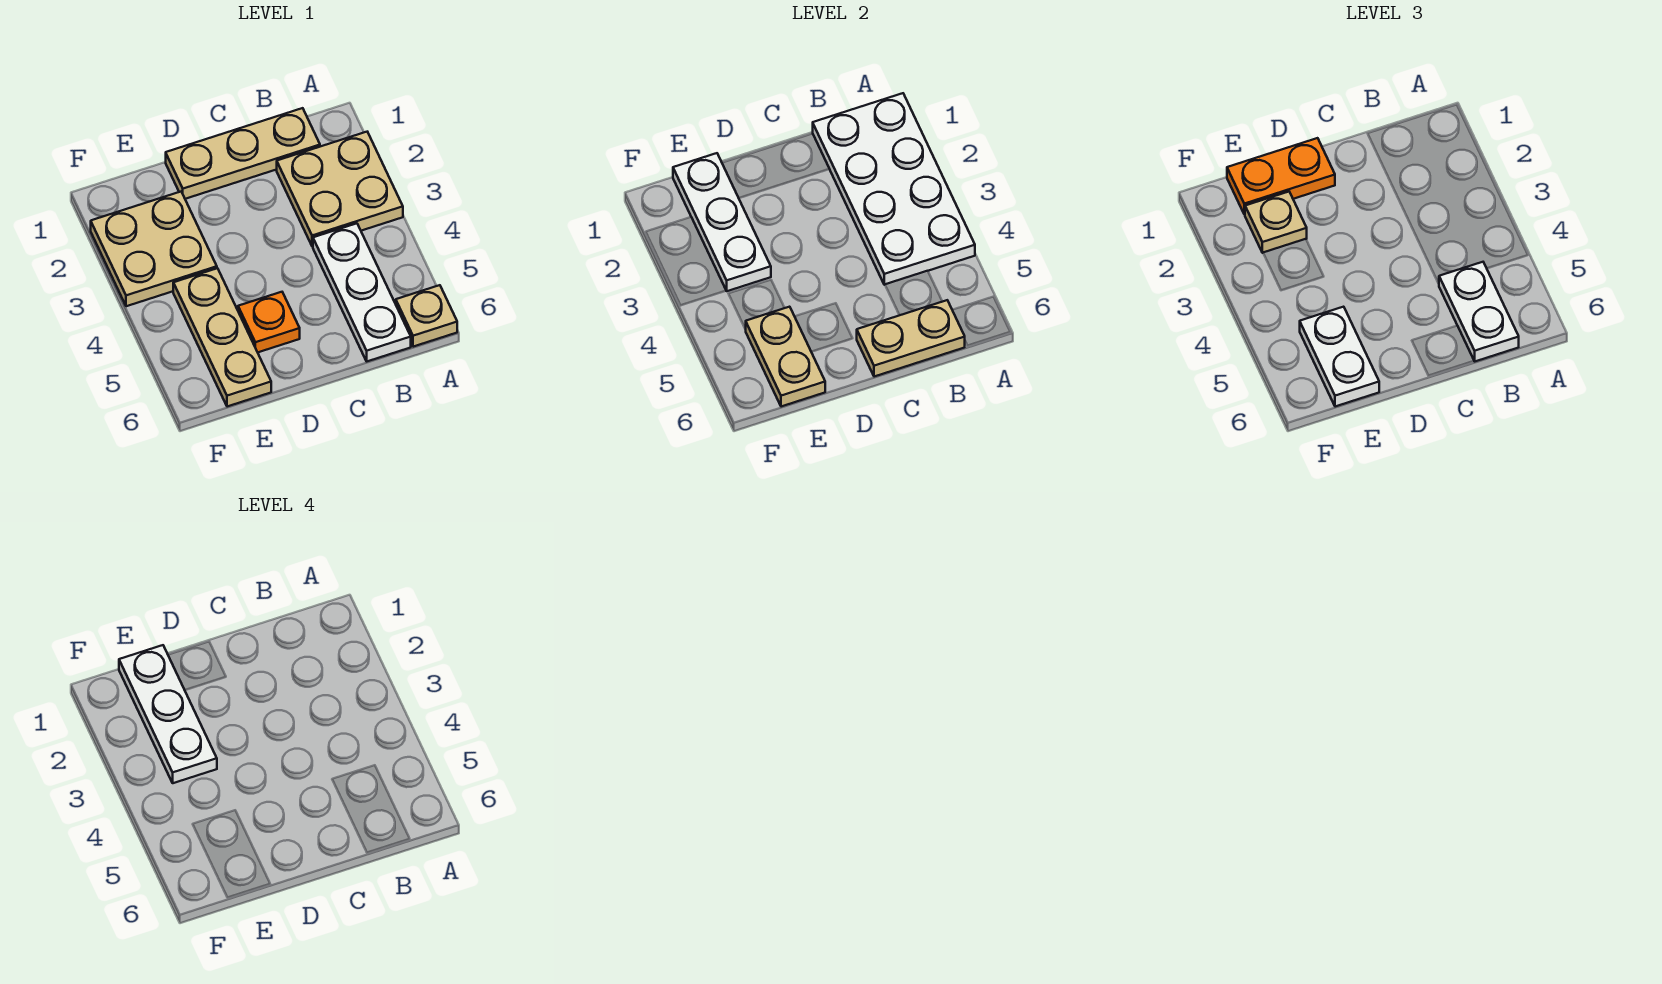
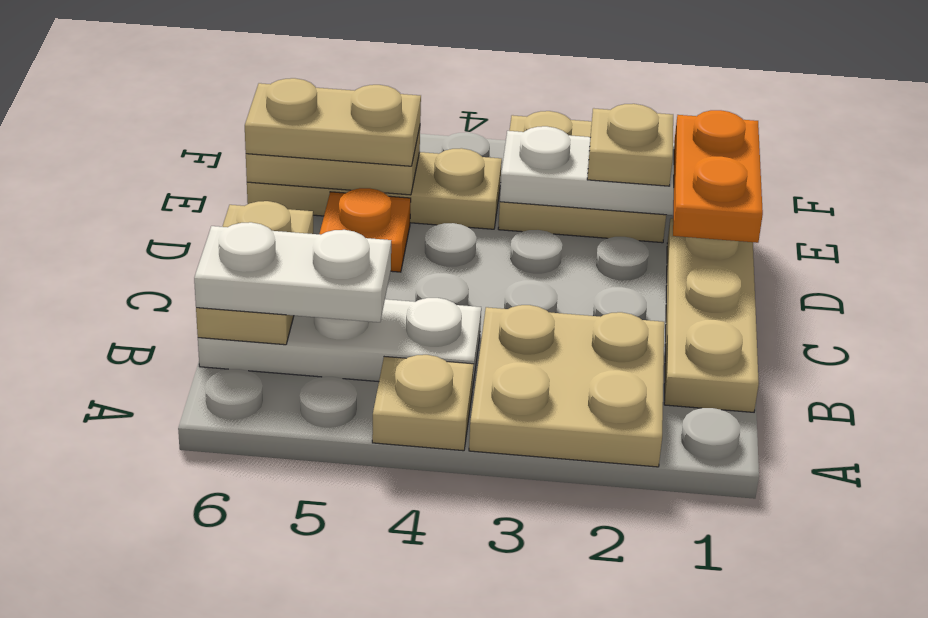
white plate A1:B4 level 2 -> none
tan plate A6 level 1 -> tan plate A4 level 1
white plate E1:E3 level 4 -> none
white plate E5:E6 level 3 -> tan plate E5:E6 level 3

